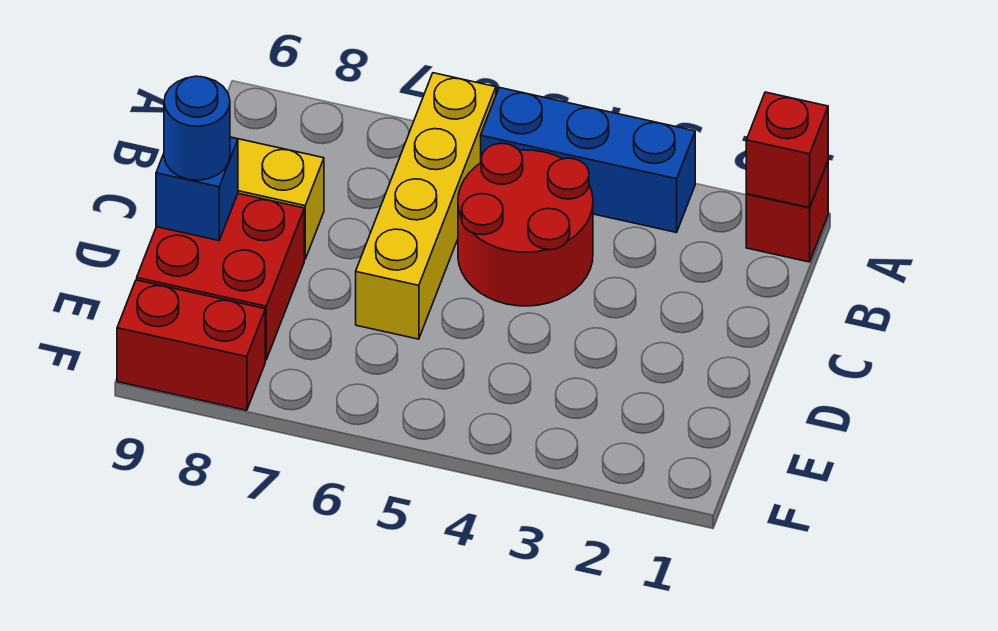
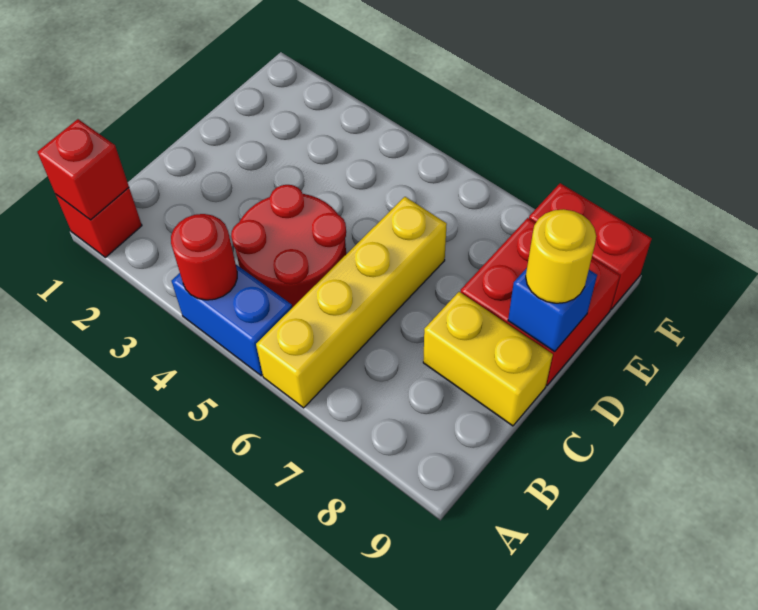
blue brick A3:A5 level 1 -> blue brick A4:A5 level 1
none -> red round brick A4 level 2
blue round brick D9 level 3 -> yellow round brick D9 level 3

